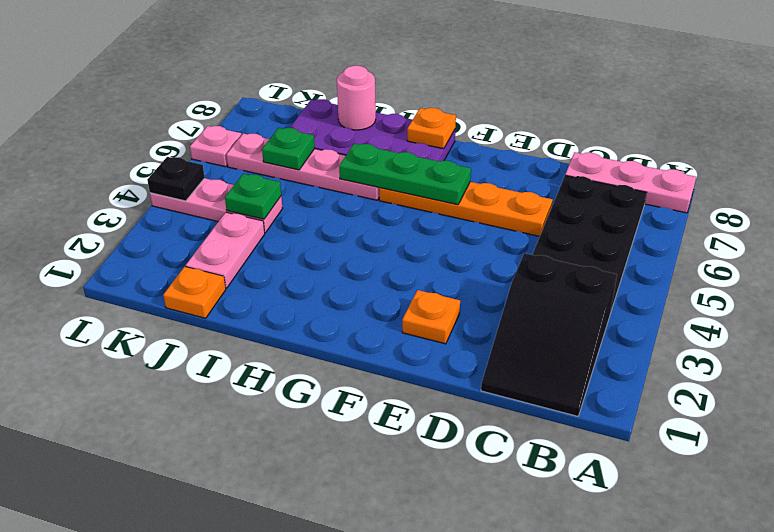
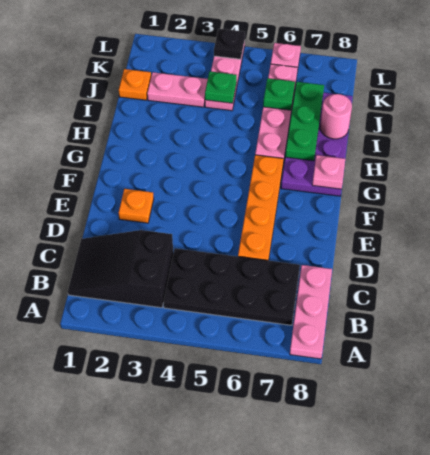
green plate F6:H6 level 2 -> green plate H7:J7 level 2
orange plate G8 level 2 -> pink plate G8 level 2

